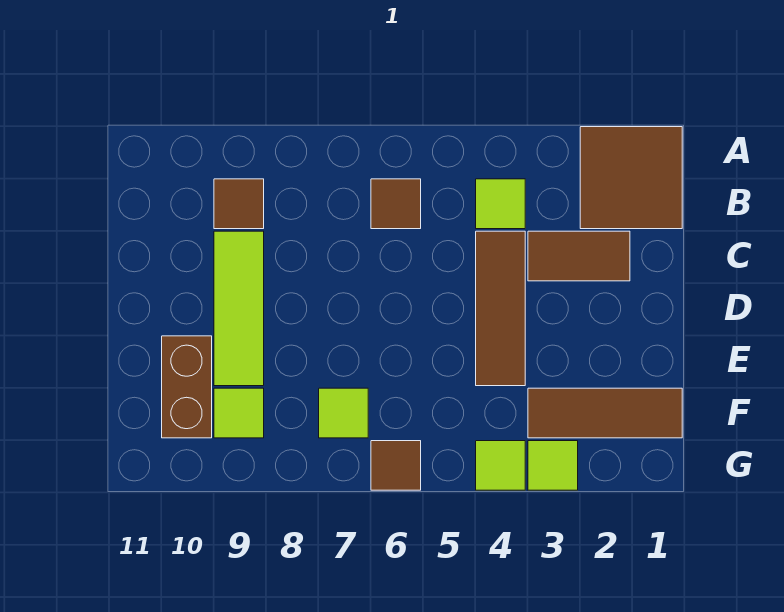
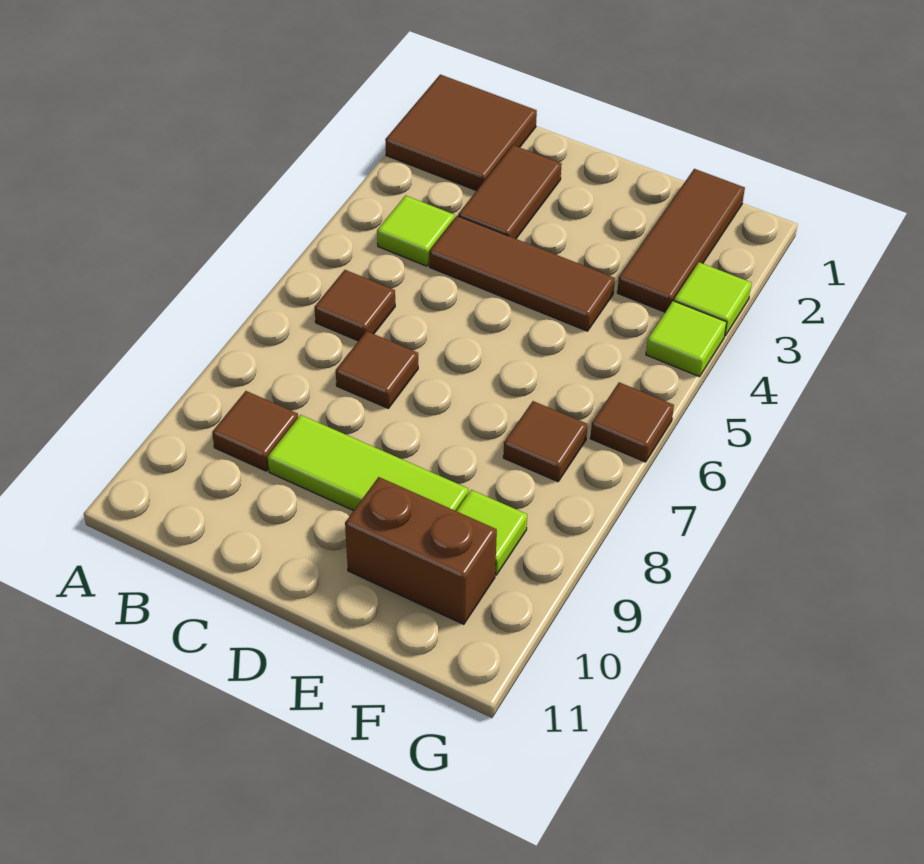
none -> brown tile C7 level 1
lime tile F7 level 1 -> brown tile F7 level 1

